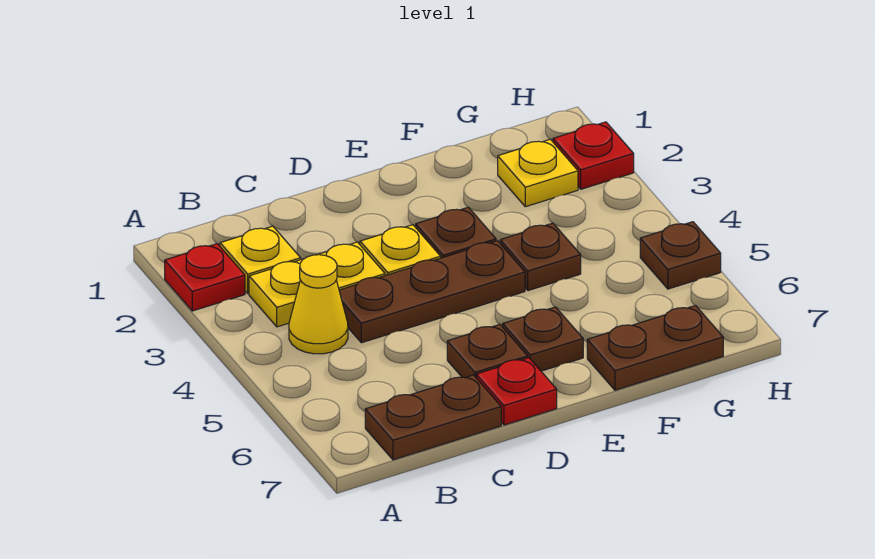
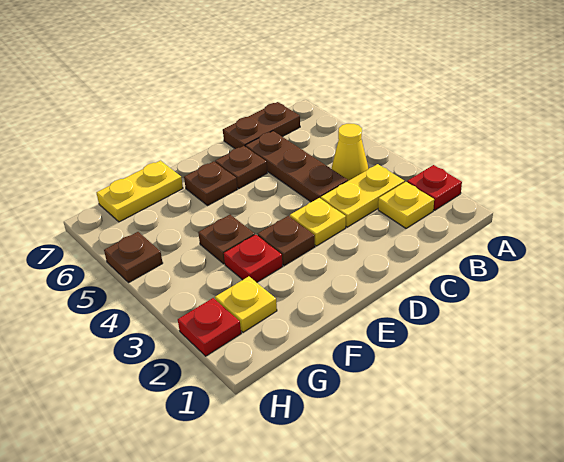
brown plate C4:E4 level 1 -> brown plate C4:C6 level 1
red plate D7 level 1 -> red plate F3 level 1
brown plate F7:G7 level 1 -> yellow plate F7:G7 level 1

